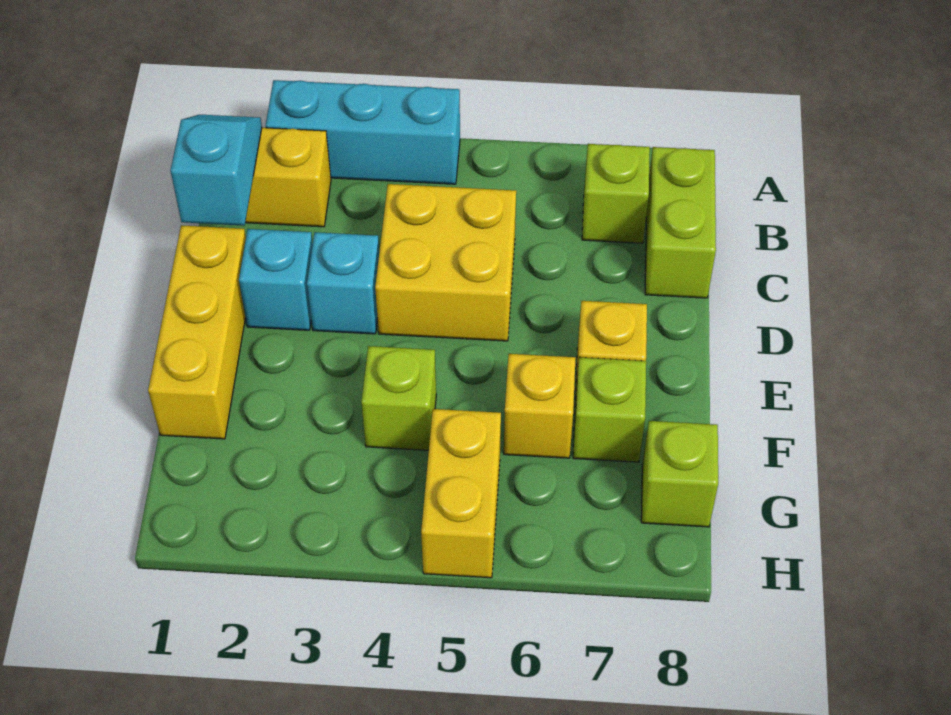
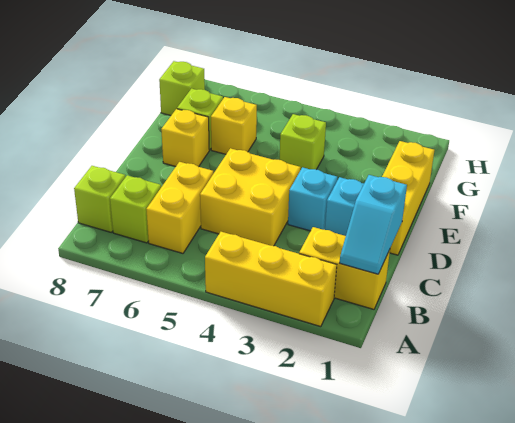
cyan brick A2:A4 level 1 -> yellow brick A2:A4 level 1
lime brick B8:C8 level 1 -> lime brick B8 level 1
yellow brick G5:H5 level 1 -> yellow brick B6:C6 level 1

